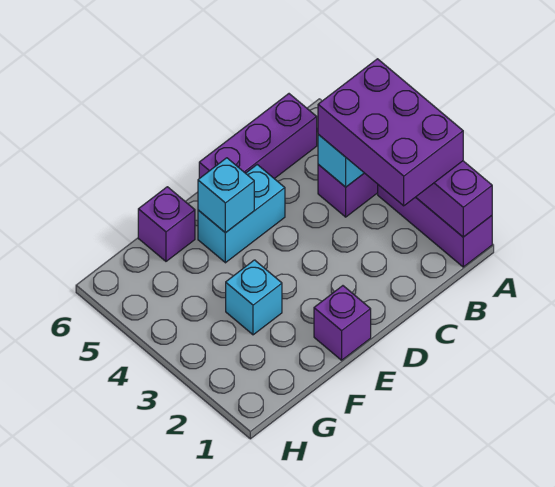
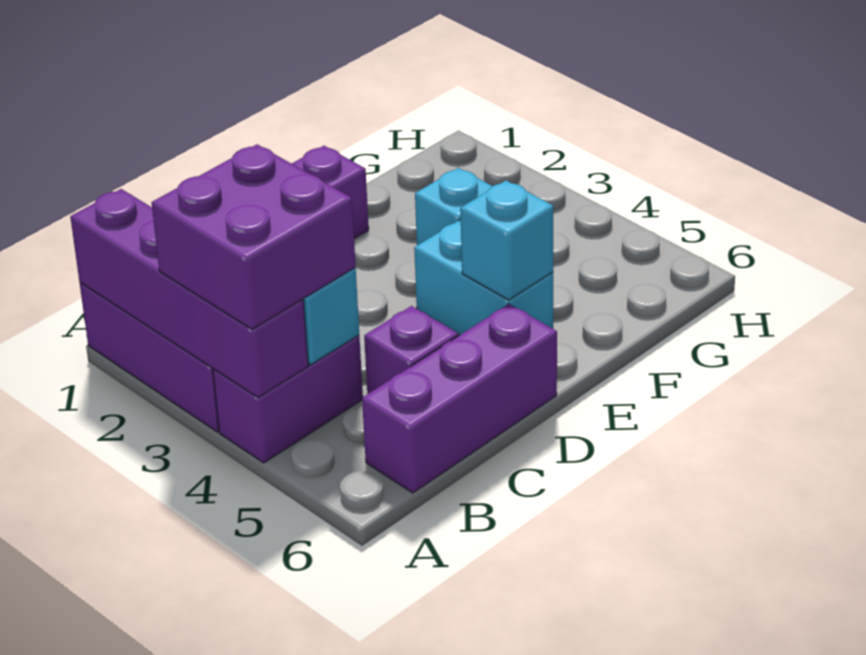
purple brick A2:B4 level 3 -> purple brick A3:B4 level 3
cyan brick D5:E5 level 1 -> cyan brick E4:E5 level 1
purple brick F6 level 1 -> purple brick C5 level 1

